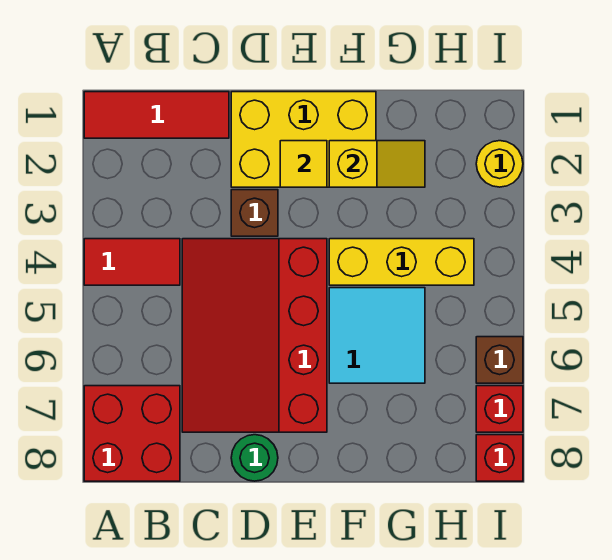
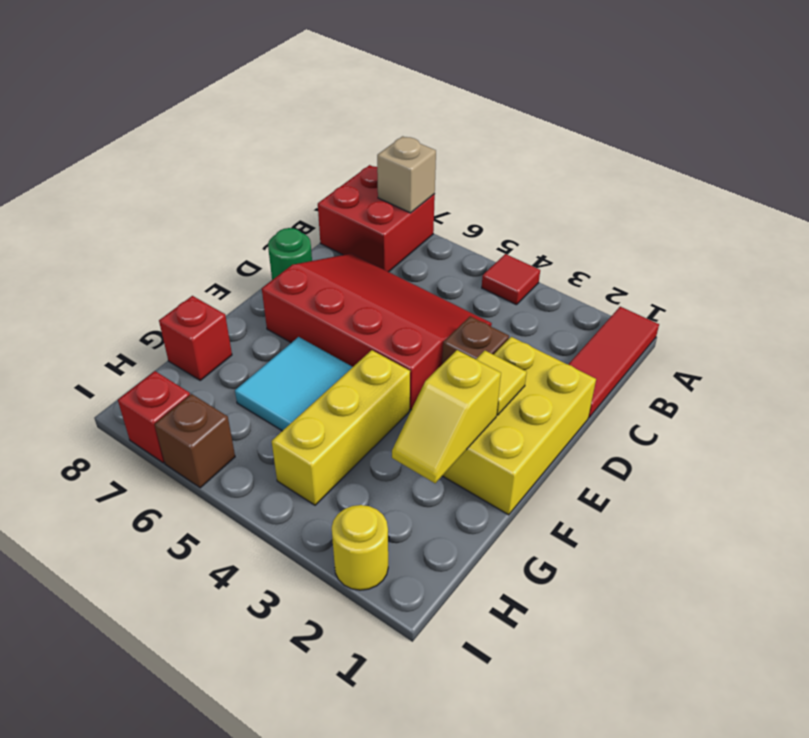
red tile A4:B4 level 1 -> red tile A4 level 1
none -> tan brick A7 level 2
red brick I8 level 1 -> red brick G8 level 1

